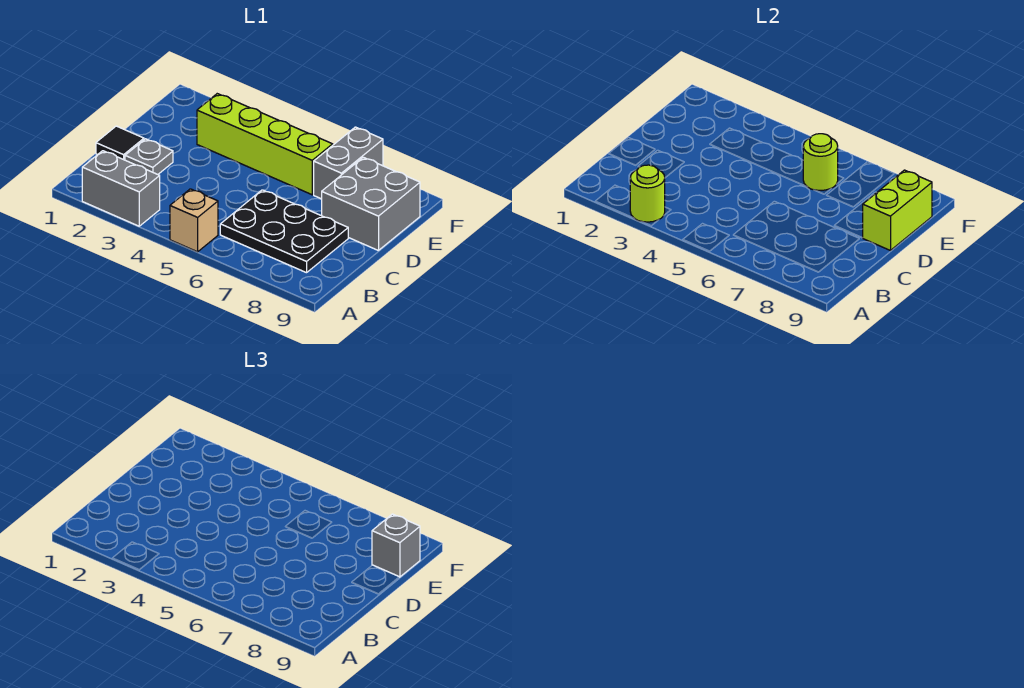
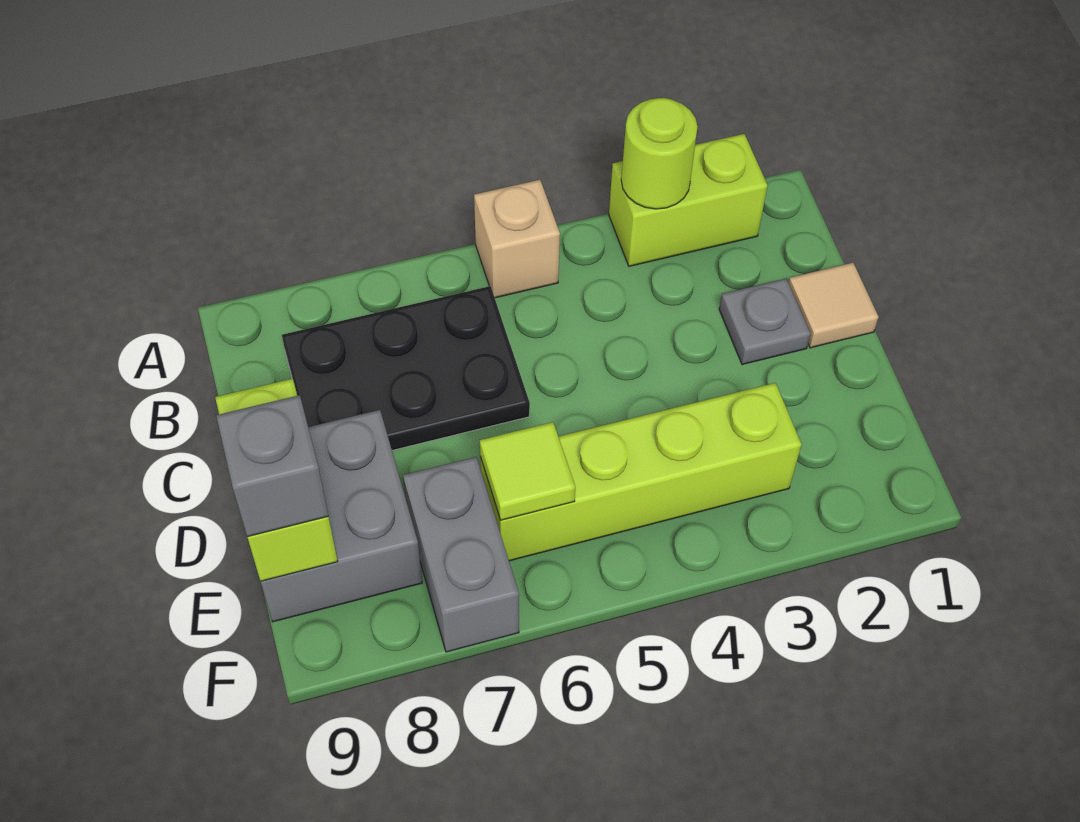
grey brick A2:A3 level 1 -> lime brick A2:A3 level 1
black tile C1 level 1 -> tan tile C1 level 1
lime round brick E6 level 2 -> lime tile E6 level 2

